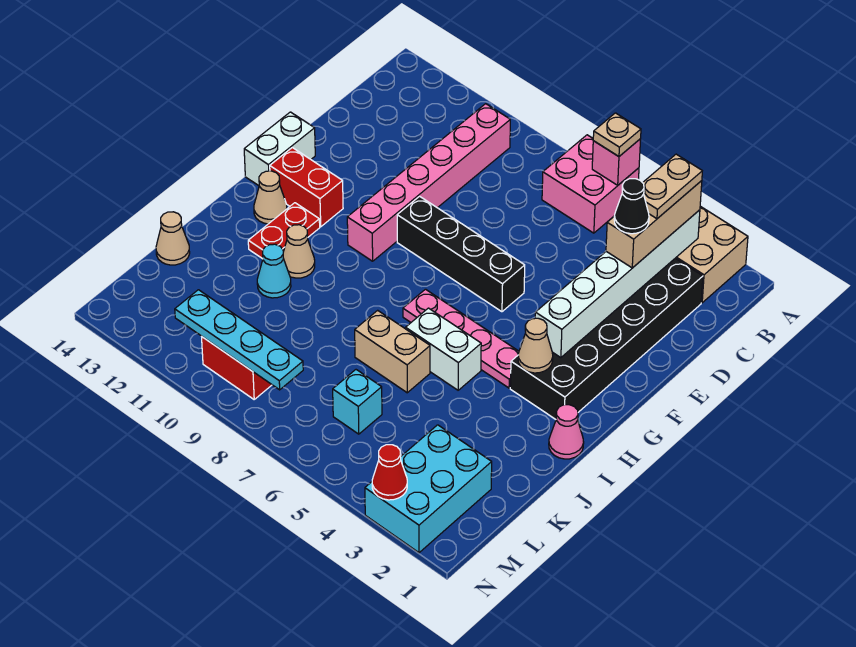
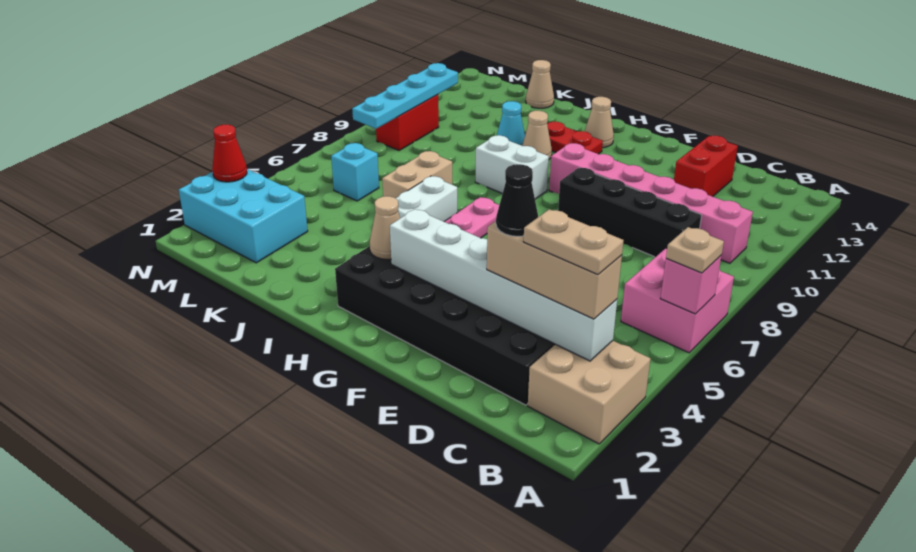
black brick F6:F9 level 1 -> black brick C9:F9 level 1
white brick F14:G14 level 1 -> white brick H9:I9 level 1
red brick G12:G13 level 1 -> red brick D12:D13 level 1
pink cone I1 level 1 -> none

